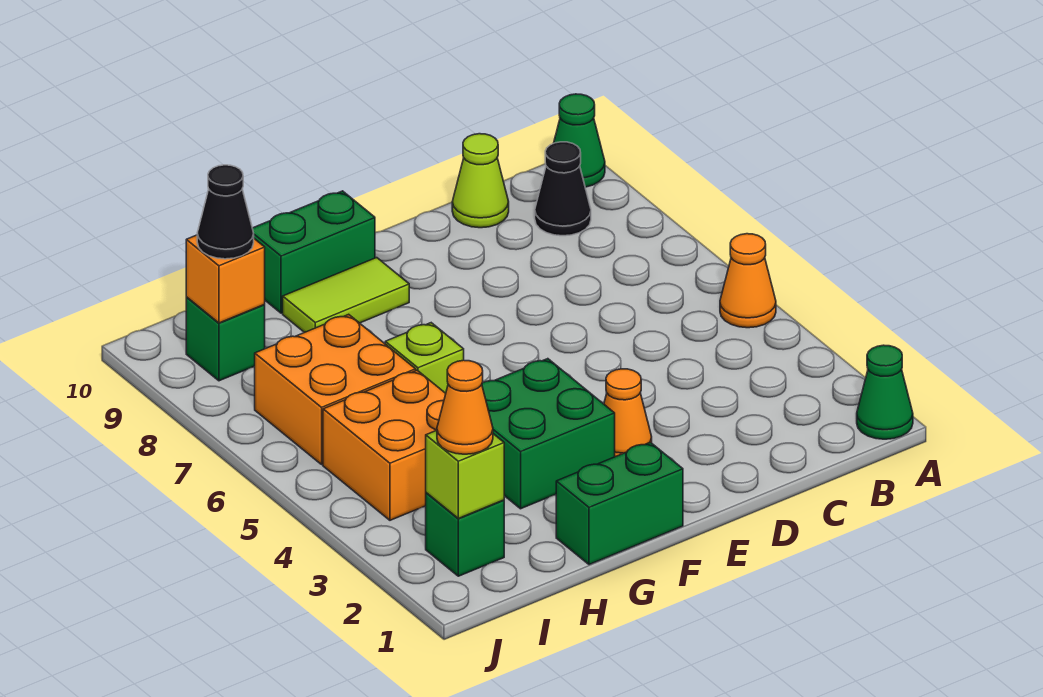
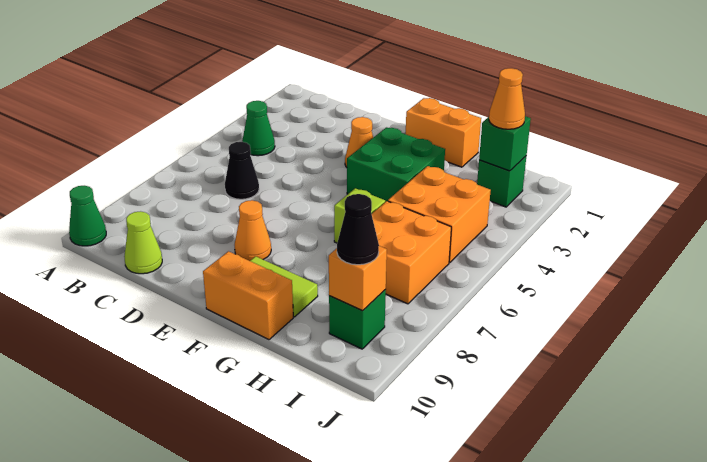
green cone A1 level 1 -> green cone B4 level 1
orange cone A5 level 1 -> orange cone E8 level 1
black cone B9 level 1 -> black cone C6 level 1
green brick F1:G1 level 1 -> orange brick F1:G1 level 1
green brick F10:G10 level 1 -> orange brick F10:G10 level 1
lime brick I2 level 2 -> green brick I2 level 2

